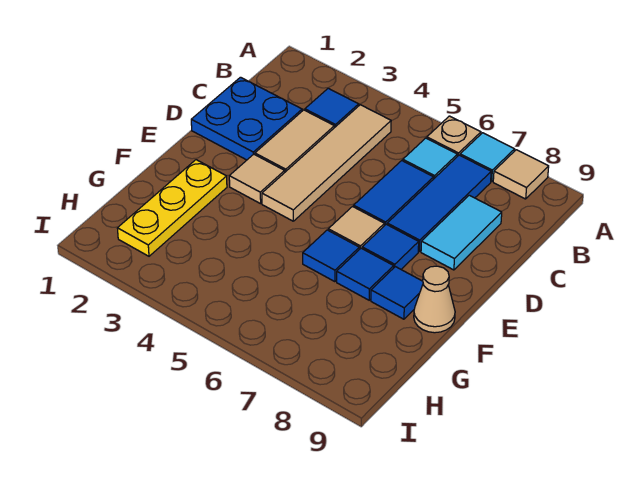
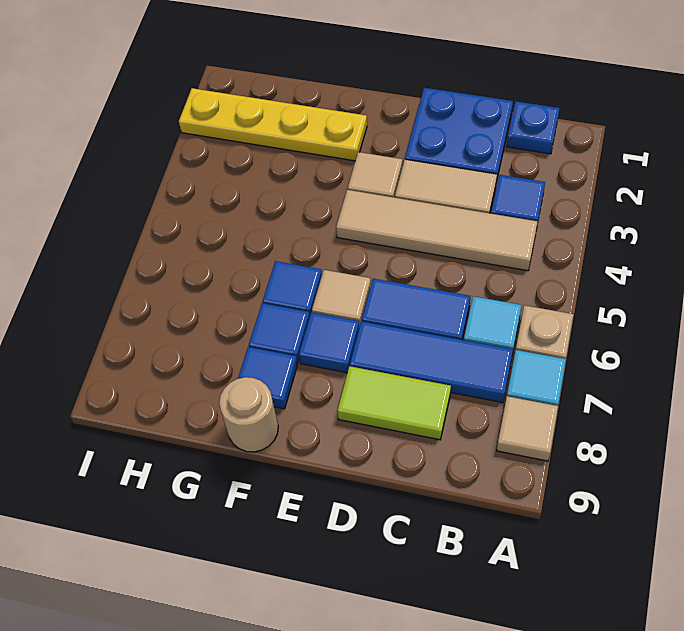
none -> blue plate B1 level 1
cyan tile C8:D8 level 1 -> lime tile C8:D8 level 1
yellow plate F2:H2 level 1 -> yellow plate F2:I2 level 1
tan cone F9 level 1 -> tan round brick F9 level 1

